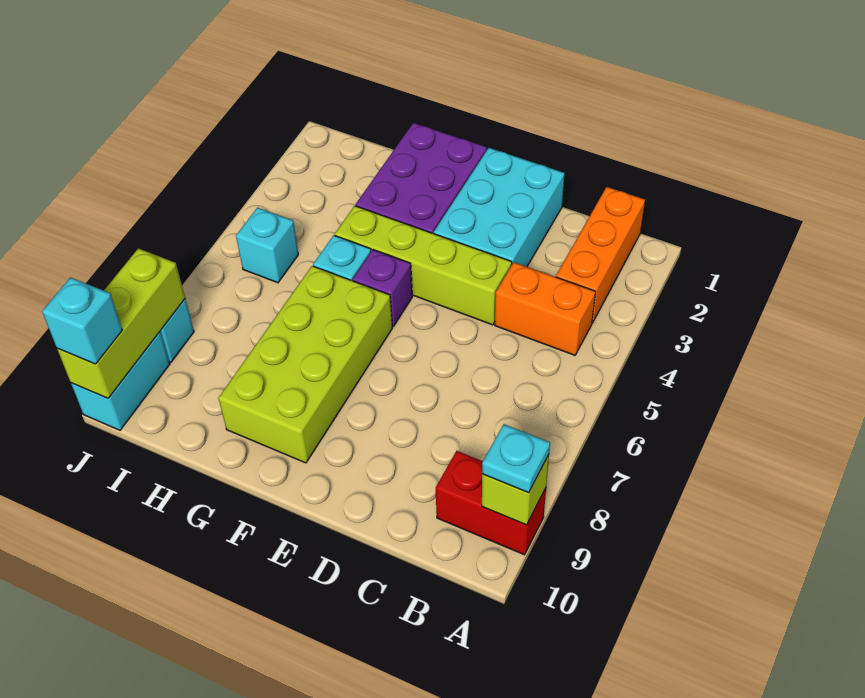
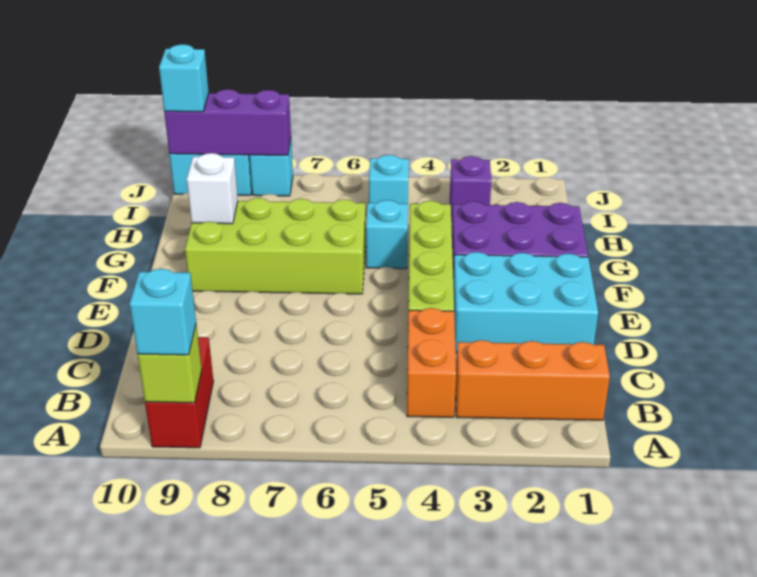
cyan plate A9 level 3 -> cyan brick A9 level 3
purple brick F5 level 1 -> purple brick I3 level 1
none -> white brick G9 level 2
lime brick J8:J10 level 2 -> purple brick J8:J10 level 2

